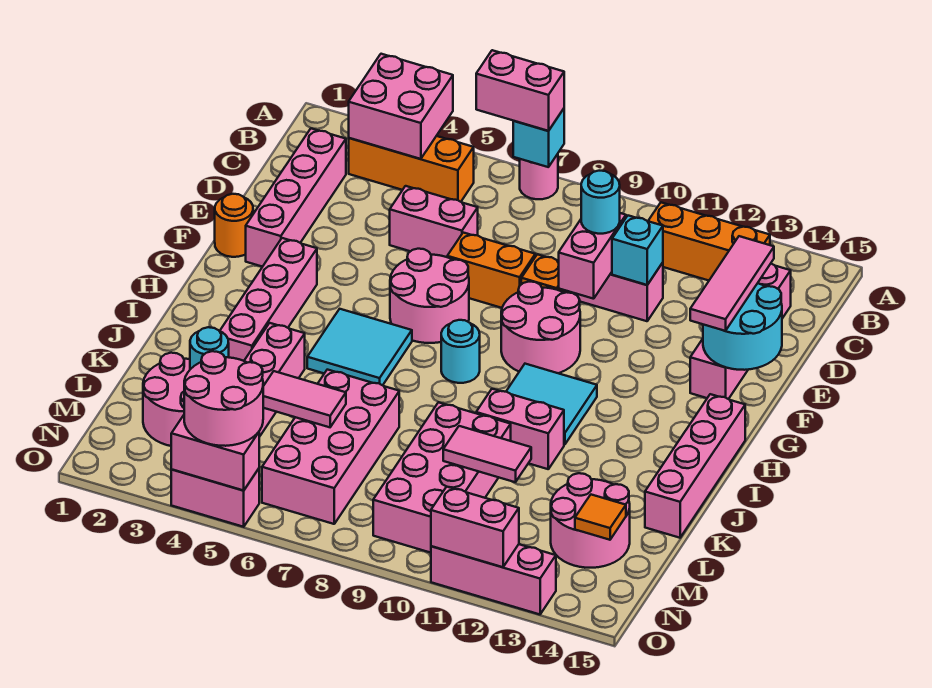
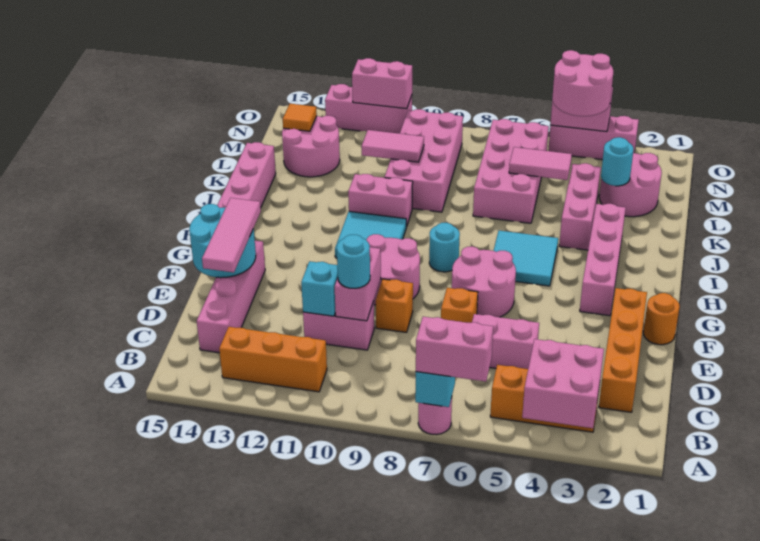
pink brick C2:F2 level 1 -> orange brick C2:F2 level 1
orange brick E7:E8 level 1 -> orange brick E7 level 1
pink brick O4:O5 level 1 -> pink brick O3:O5 level 1

